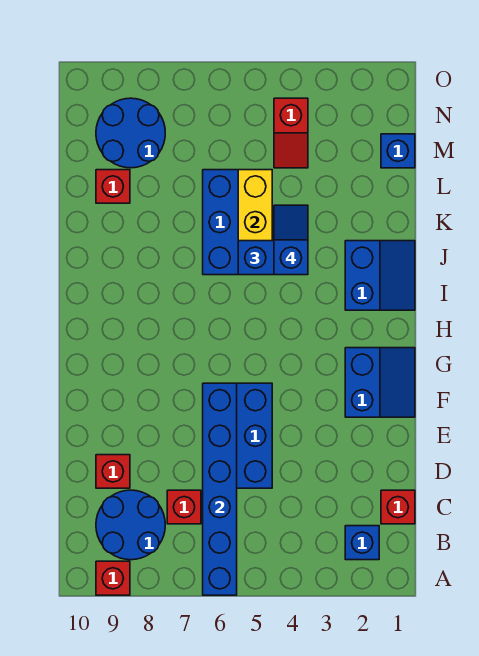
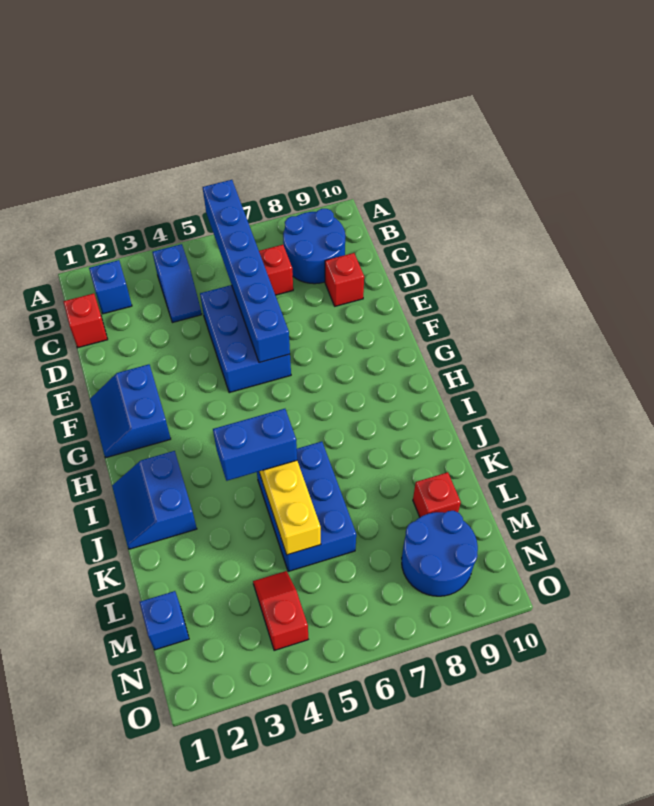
red brick A9 level 1 -> none
blue slope J4:K4 level 4 top J -> blue slope B4:C4 level 1 top B

